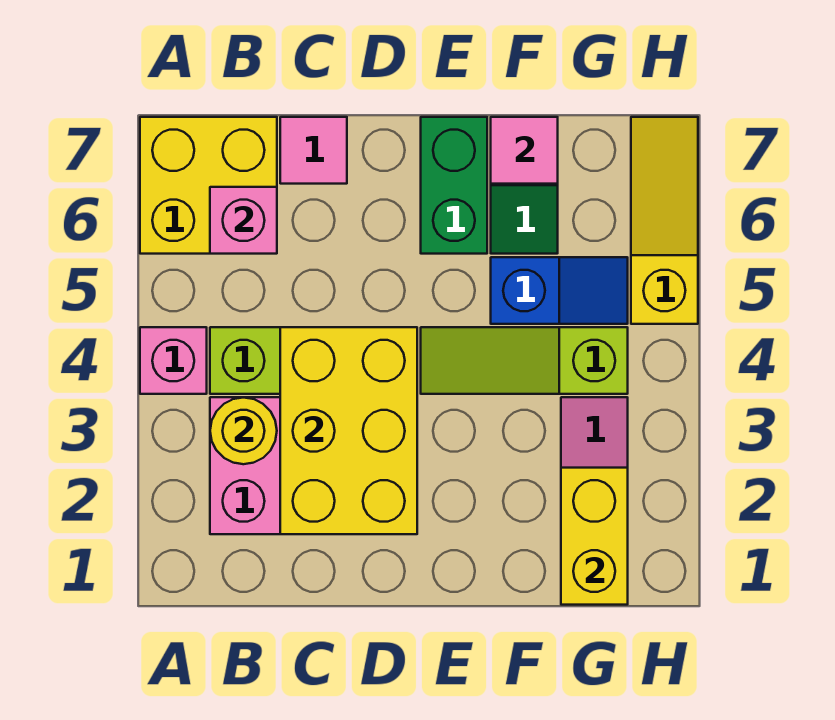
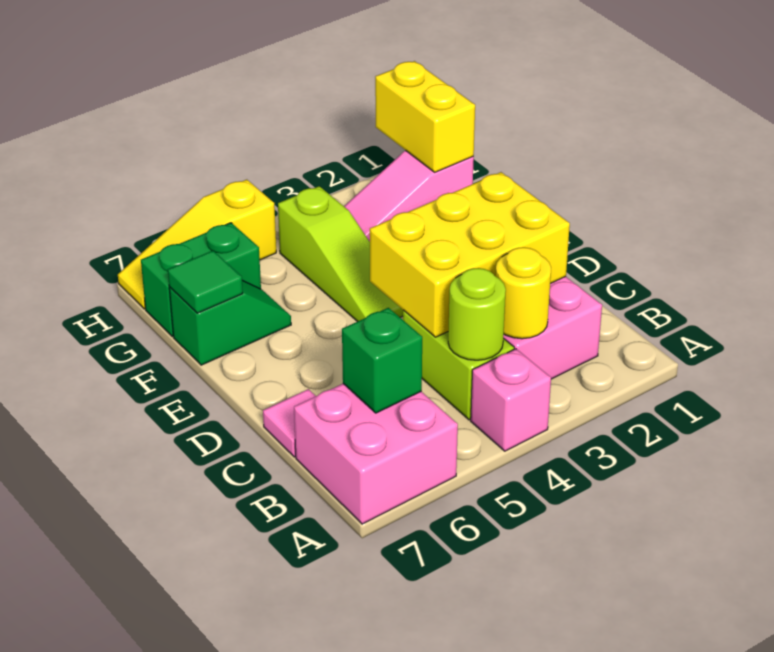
yellow brick A6:B7 level 1 -> pink brick A6:B7 level 1
none -> lime round brick B4 level 2
pink brick B6 level 2 -> green brick B6 level 2
green brick E6:E7 level 1 -> green brick G6:G7 level 1
blue slope F5:G5 level 1 top F -> none
pink tile F7 level 2 -> green tile F7 level 2
yellow brick G1:G2 level 2 -> yellow brick G1:H1 level 2

